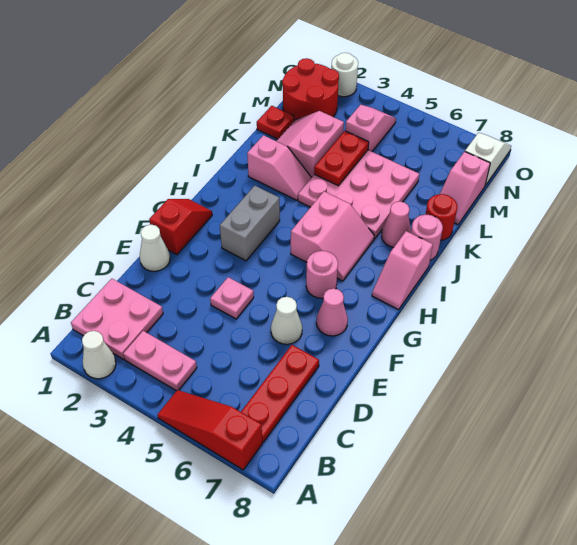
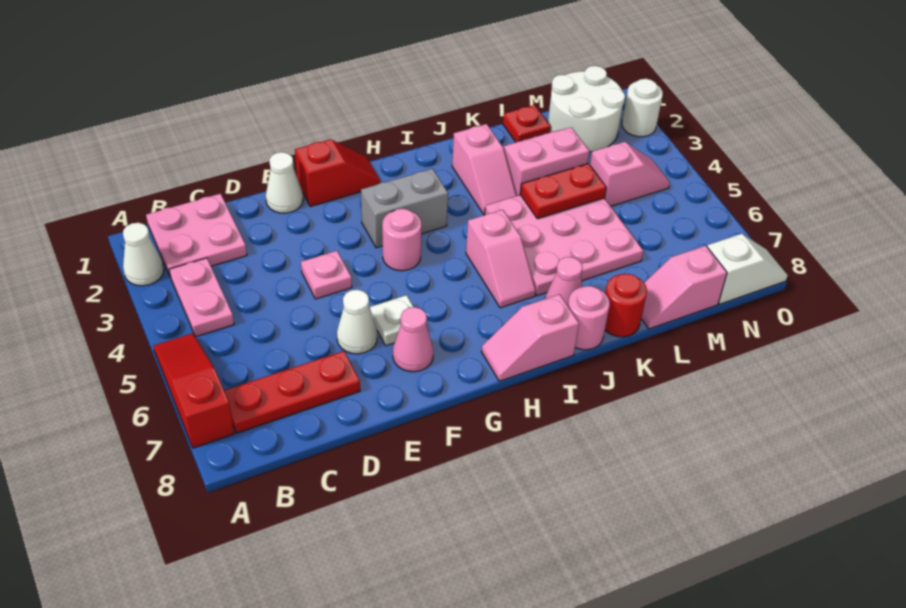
none -> white plate F6 level 1
pink round brick G6 level 1 -> pink round brick G4 level 1
pink slope H5:I6 level 1 top 5 -> pink slope I5:I6 level 1 top 5
red round brick M1:N2 level 1 -> white round brick M1:N2 level 1

